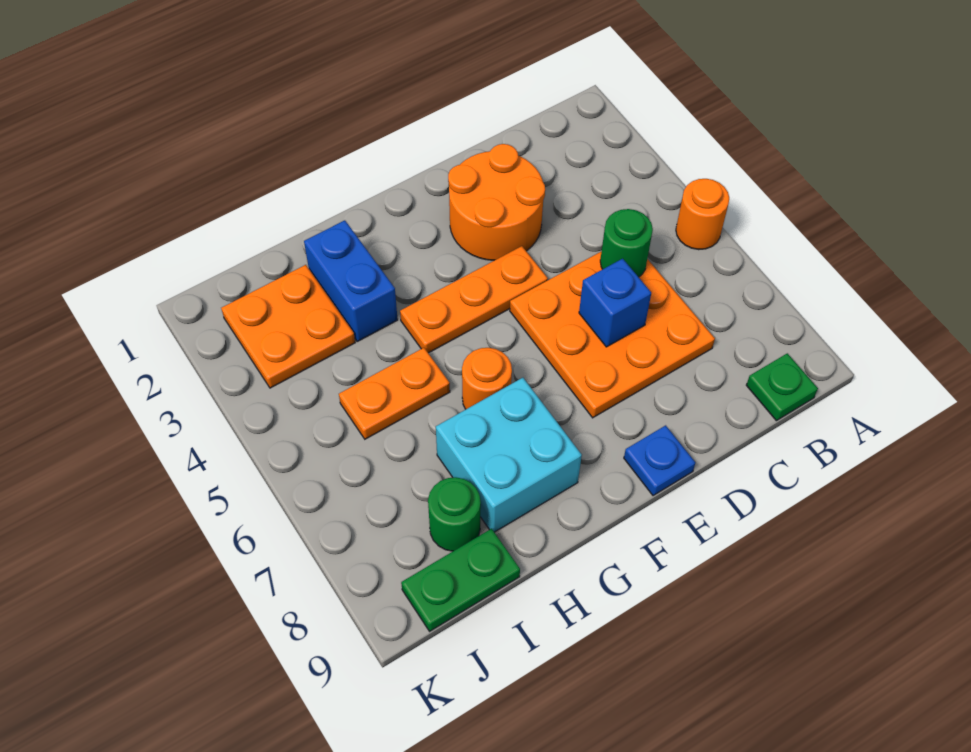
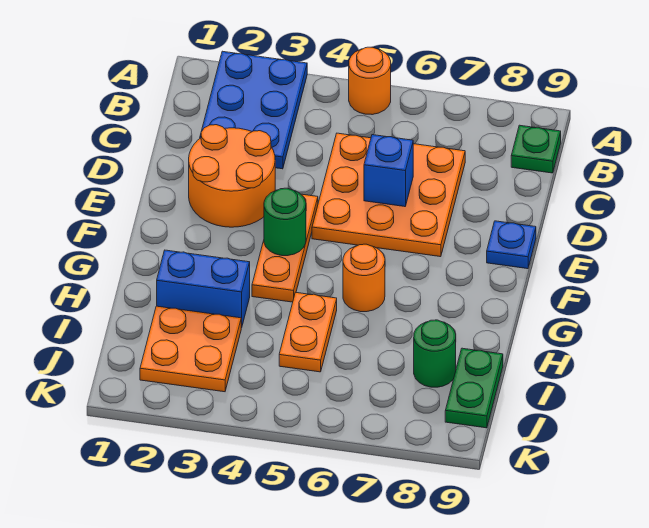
none -> blue plate A2:C3 level 1
green round brick C5 level 2 -> green round brick F4 level 2
cyan brick G7:H8 level 1 -> none

